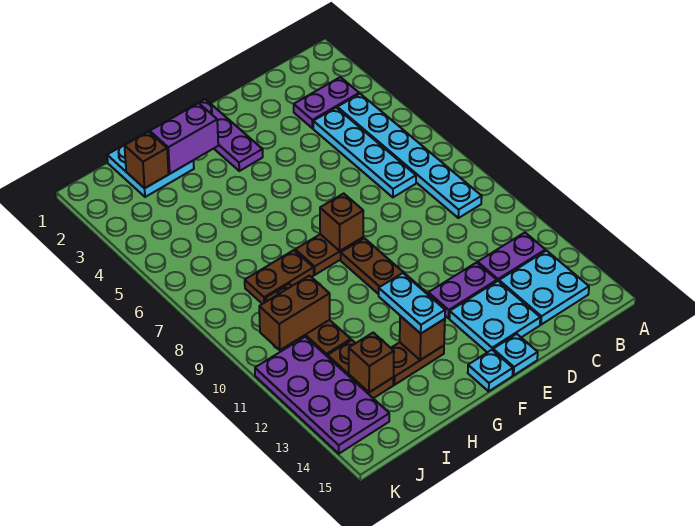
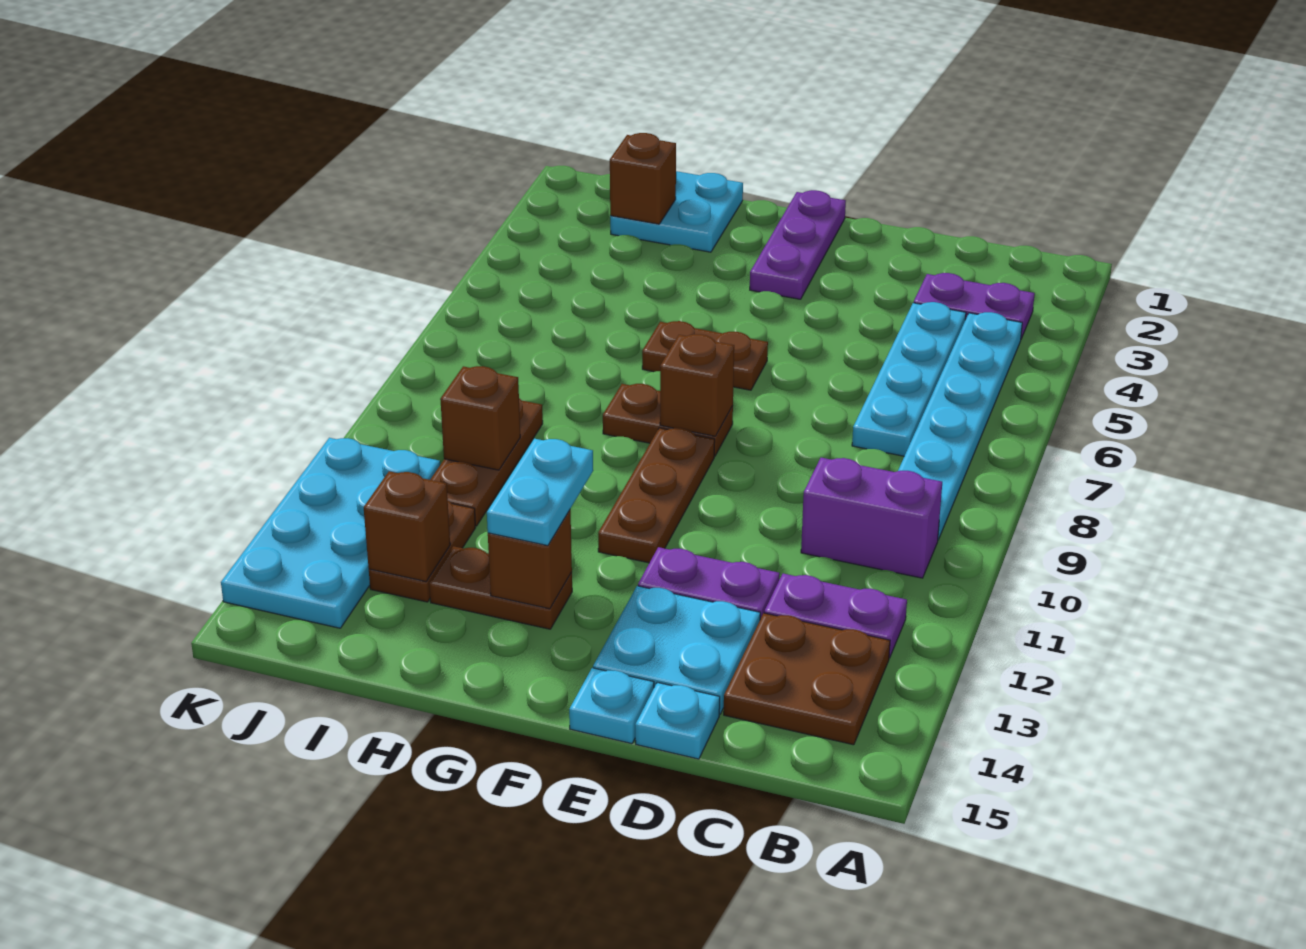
cyan plate B13:C14 level 1 -> brown plate B13:C14 level 1
cyan plate F15 level 1 -> cyan plate D15 level 1
purple brick G2:H2 level 2 -> purple brick B10:C10 level 1
brown plate H8:I8 level 1 -> brown plate F6:G6 level 1
brown brick I10:J10 level 2 -> brown brick I10 level 2
purple plate J11:K14 level 1 -> cyan plate J11:K14 level 1

